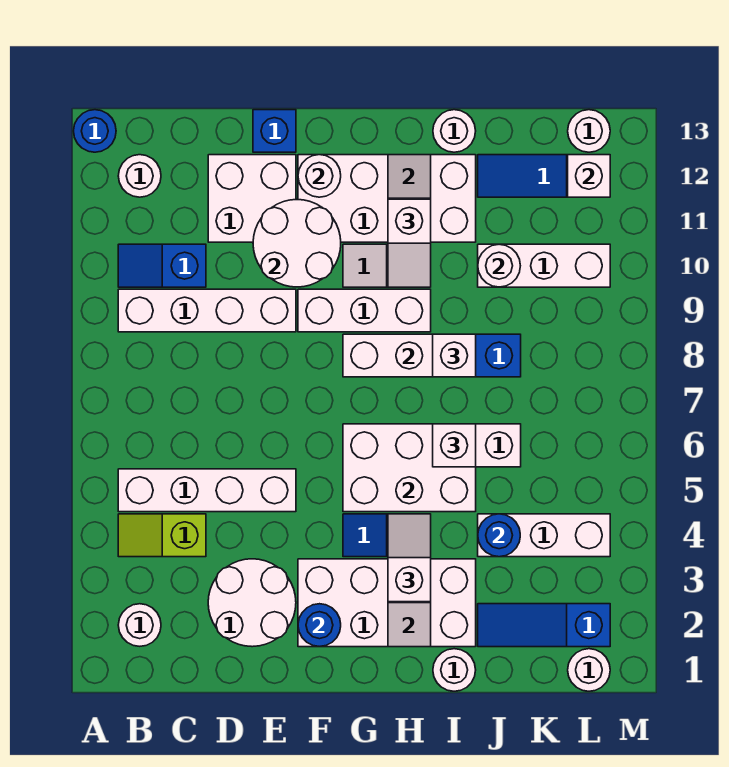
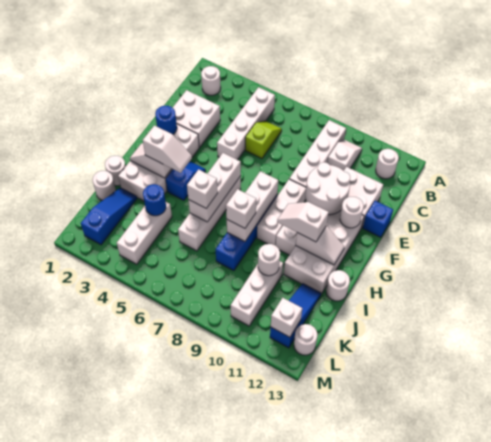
blue round brick A13 level 1 -> none
lime slope B4:C4 level 1 top C -> lime slope C6:D6 level 1 top D
blue slope B10:C10 level 1 top C -> white slope B10:C10 level 1 top C
white round brick D2:E3 level 1 -> white brick D2:E3 level 1
white brick G5:I6 level 2 -> white brick G6:I6 level 2
white round brick L1 level 1 -> white round brick J1 level 1

